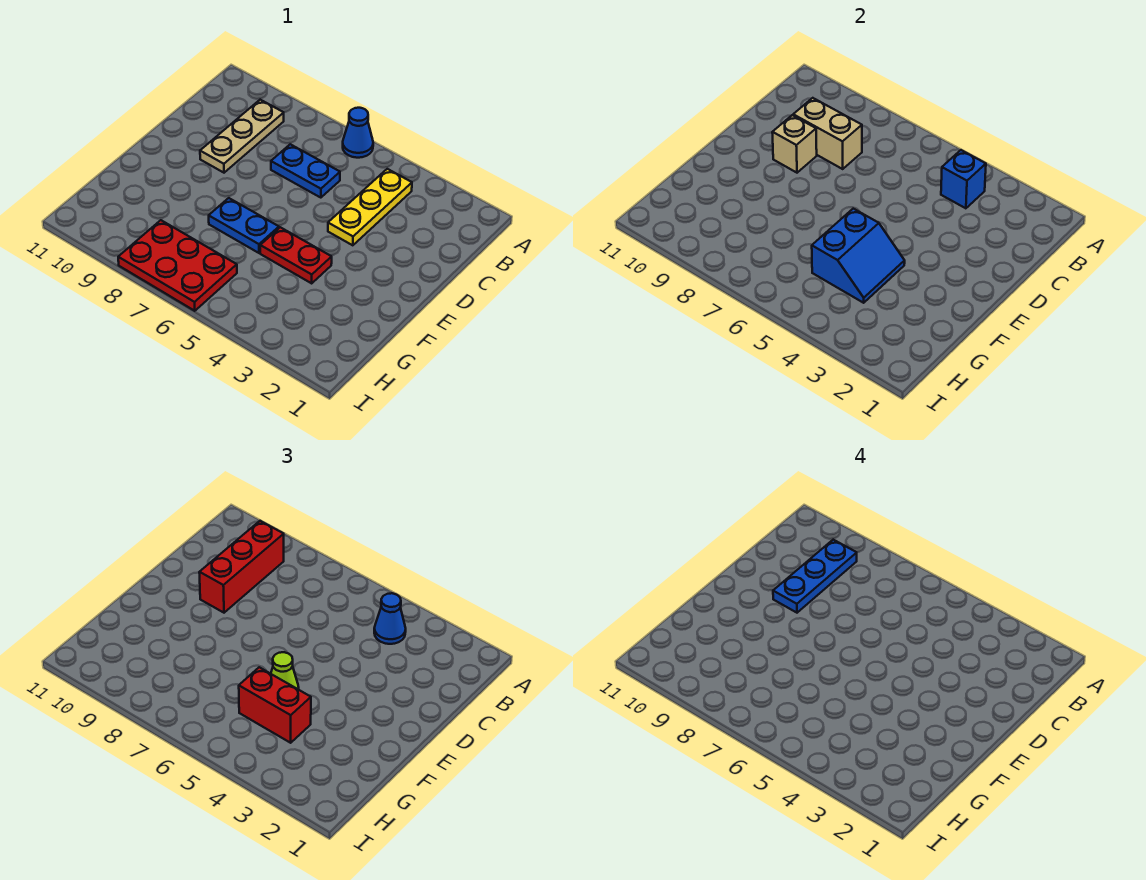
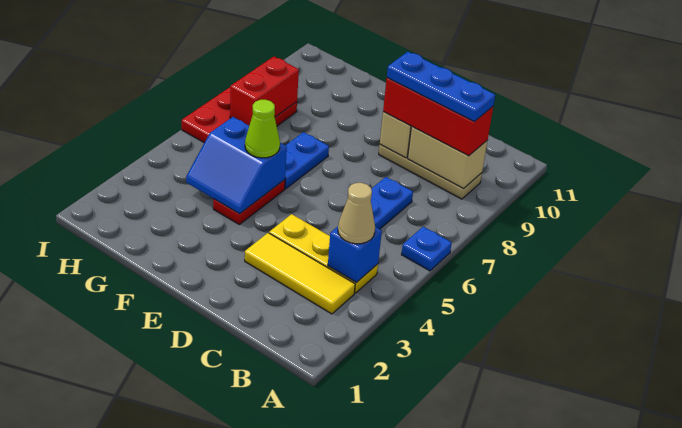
blue cone A6 level 1 -> blue plate A6 level 1
none -> yellow tile B3:D3 level 1
blue cone B4 level 3 -> tan cone B4 level 3
tan brick C8:C9 level 2 -> tan brick B9:C9 level 2
red brick G4:G5 level 3 -> red brick H7:H8 level 2

